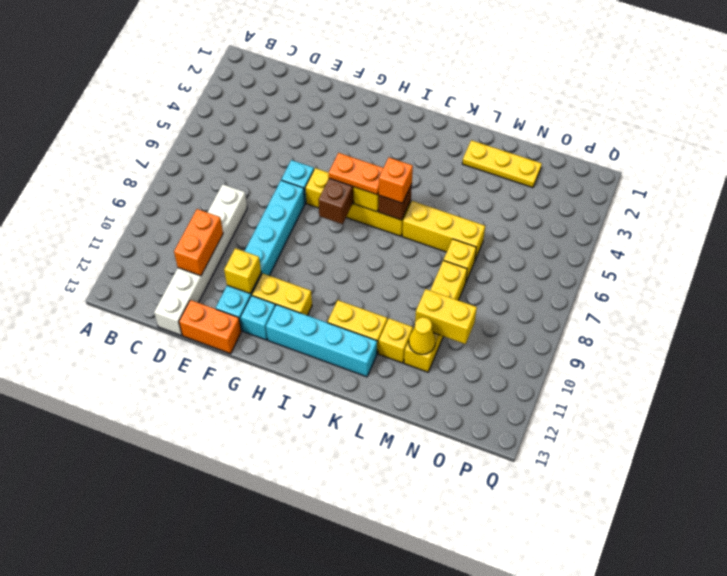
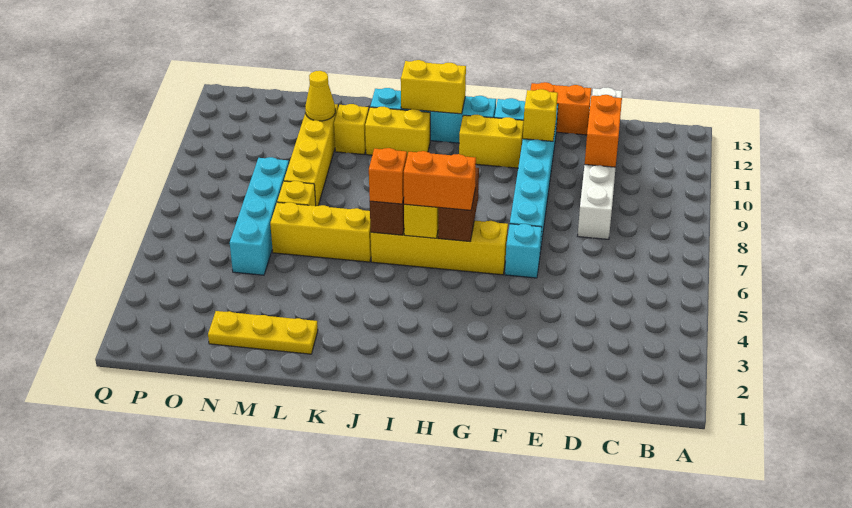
orange plate H6:I6 level 3 -> orange brick H6:I6 level 3
yellow brick M10:N10 level 2 -> yellow brick I12:J12 level 2
none -> cyan brick N5:N8 level 1

